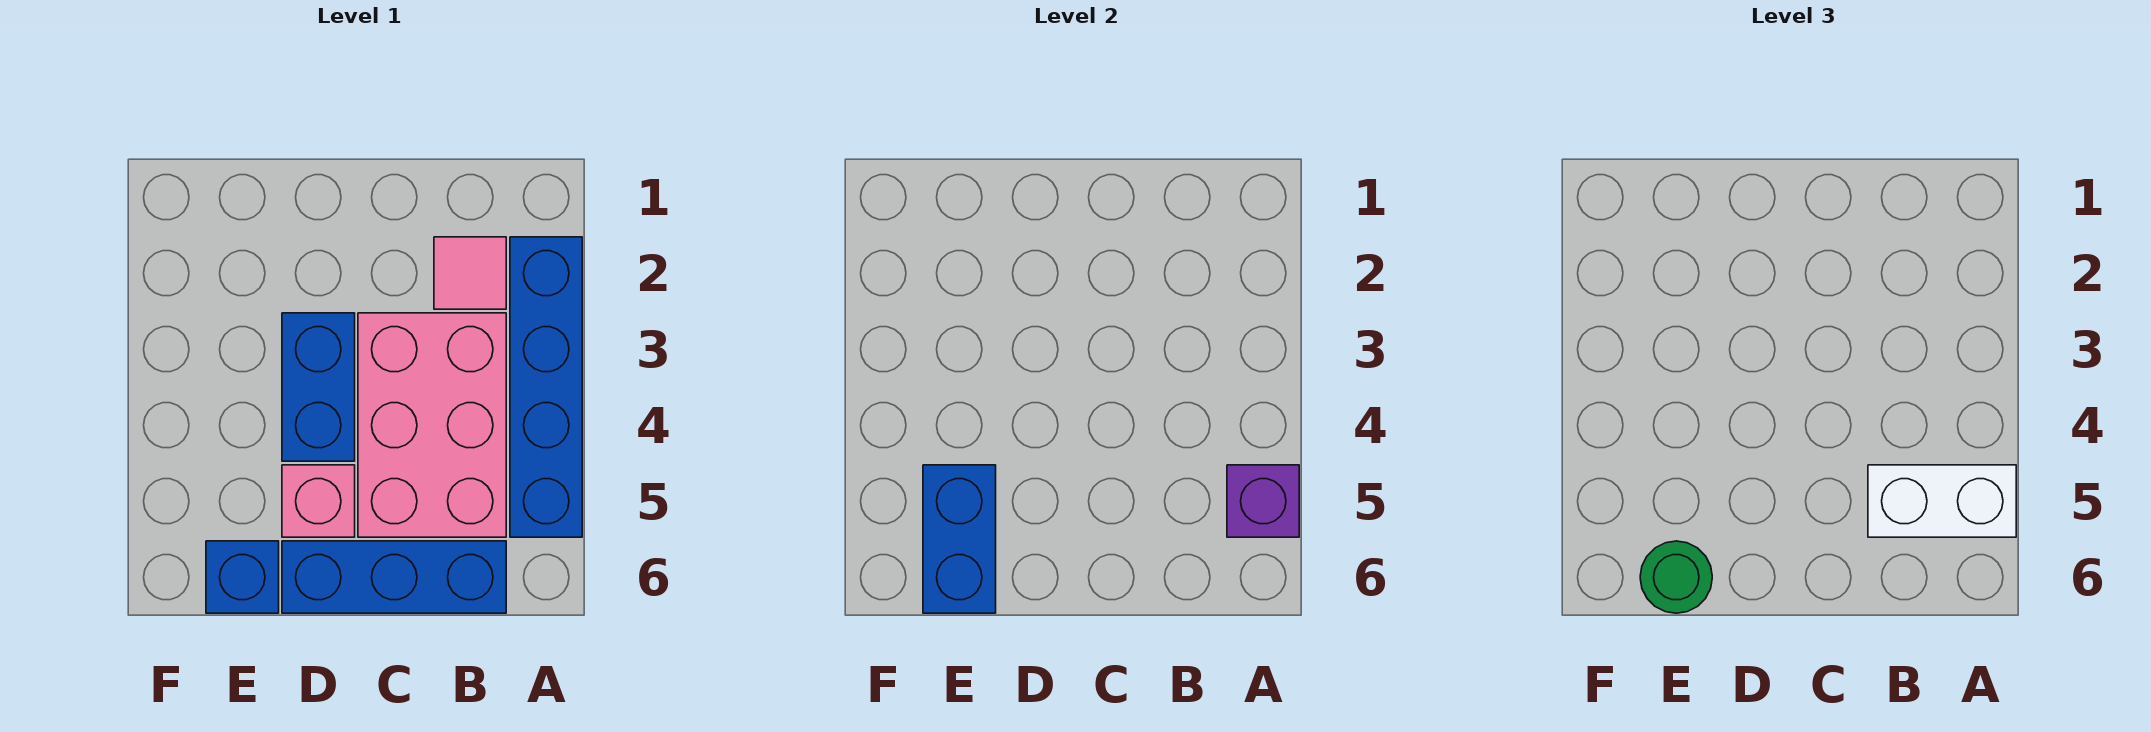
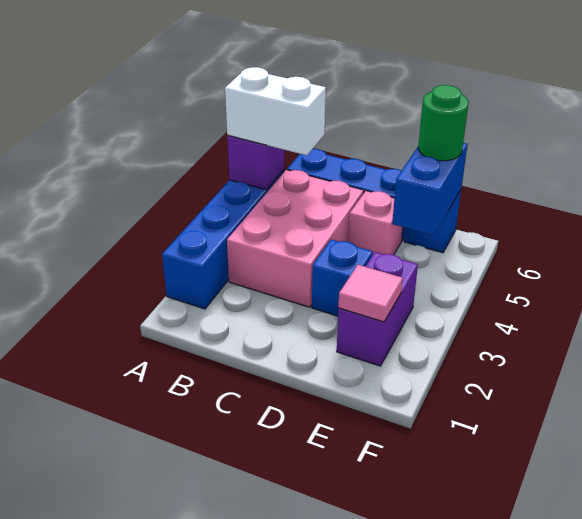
pink tile B2 level 1 -> pink tile E2 level 2
blue brick D3:D4 level 1 -> blue brick D3 level 1
none -> purple brick E2:E3 level 1

